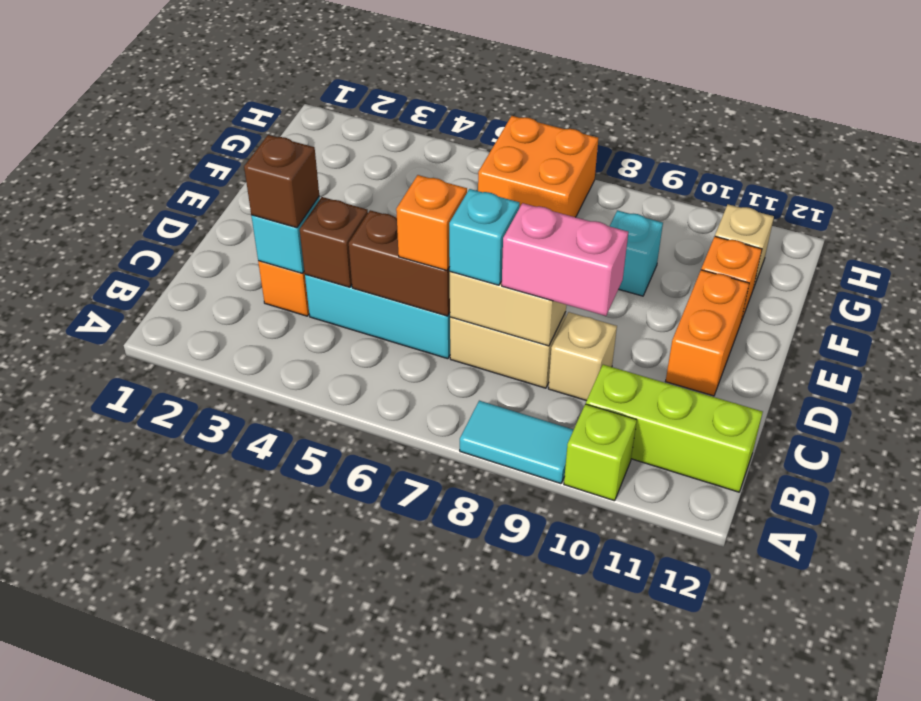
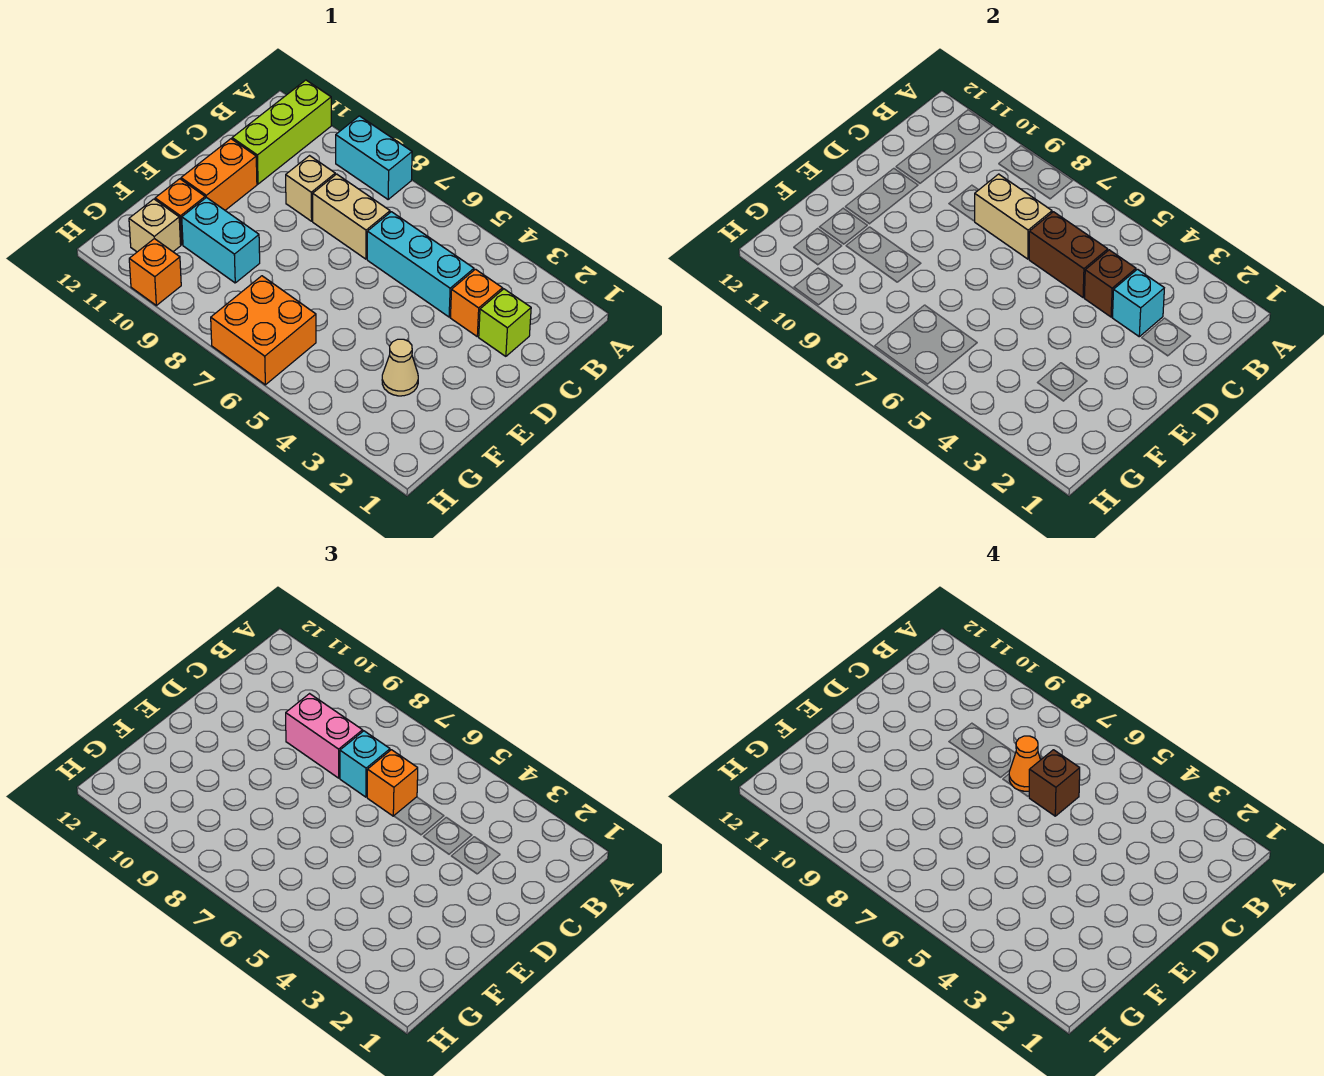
cyan tile A8:A9 level 1 -> cyan brick A8:A9 level 1
lime brick A10 level 1 -> lime brick C2 level 1
lime brick B10:B12 level 1 -> lime brick A11:C11 level 1
brown brick C3 level 3 -> brown brick C6 level 4
none -> orange cone C7 level 4
none -> tan cone F3 level 1
cyan brick F9 level 1 -> cyan brick F9:F10 level 1
none -> orange brick H10 level 1

